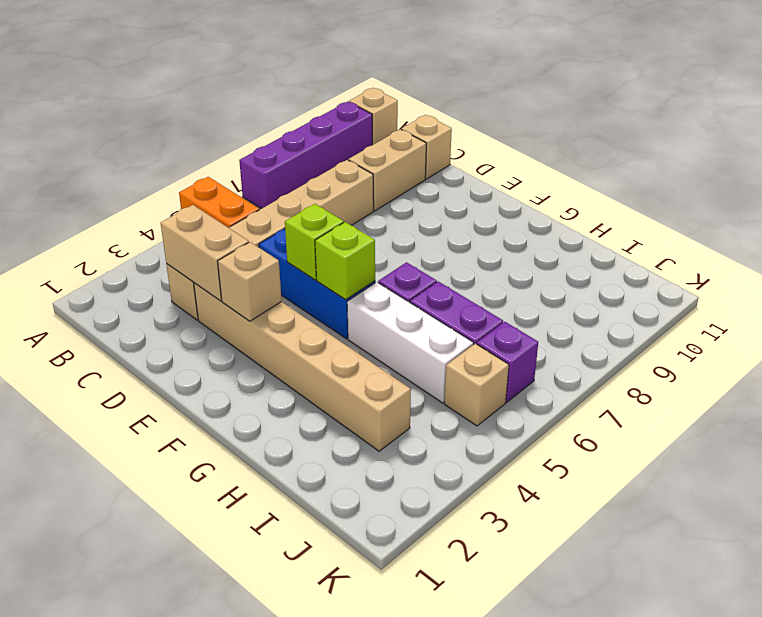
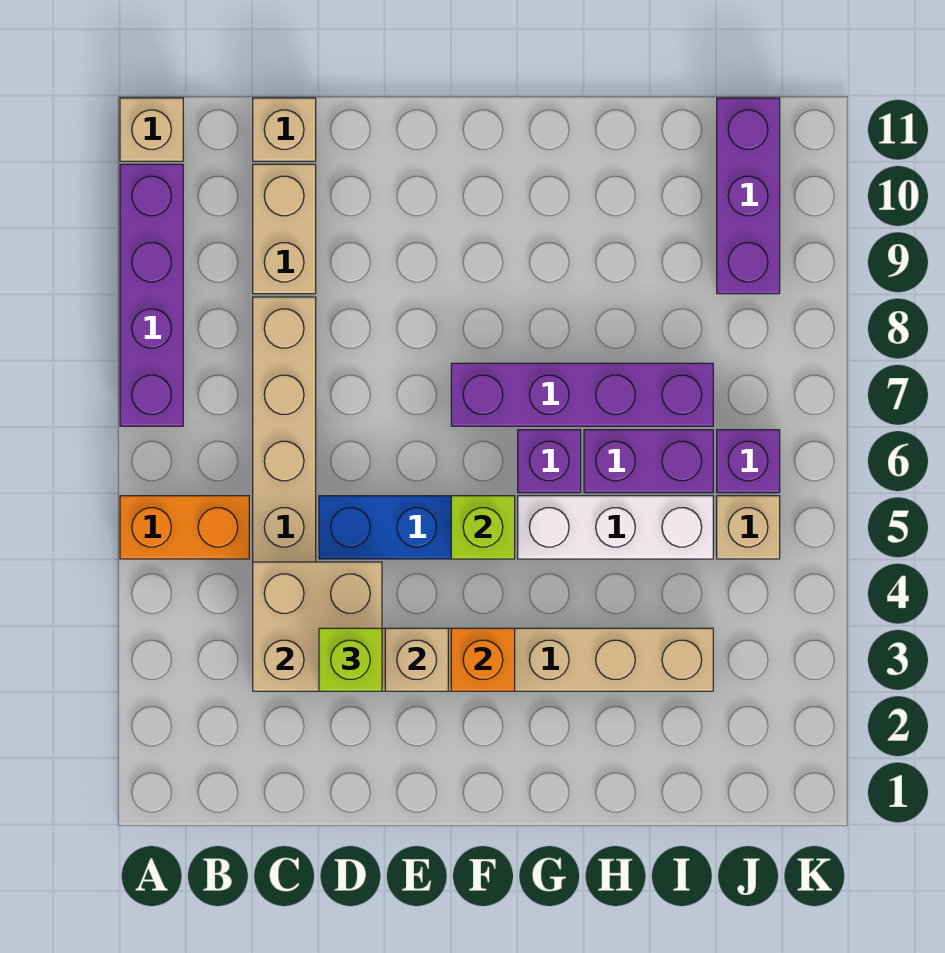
tan brick C3:D3 level 2 -> tan brick C3:D4 level 2
lime brick E5 level 2 -> lime brick D3 level 3
none -> orange brick F3 level 2
none -> purple brick F7:I7 level 1
none -> purple brick J9:J11 level 1

